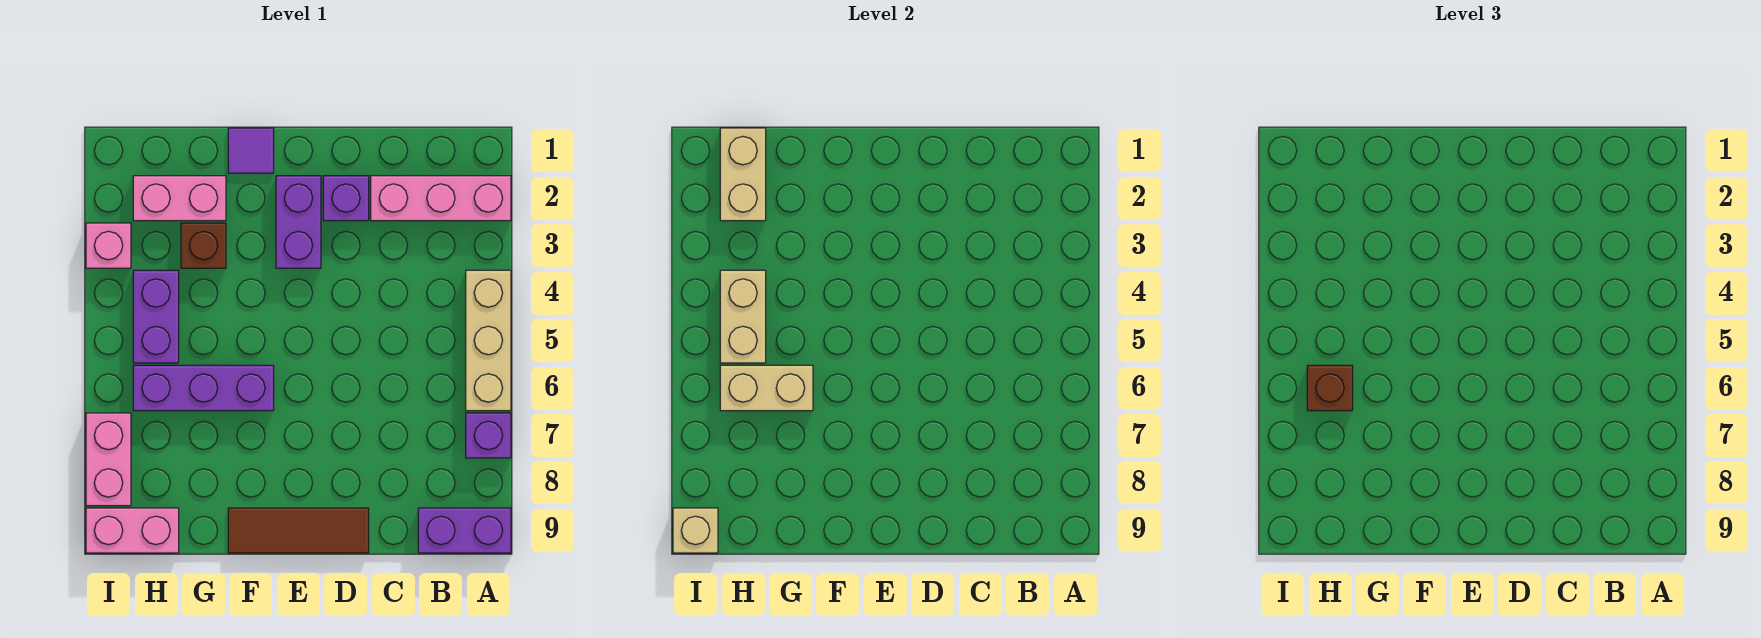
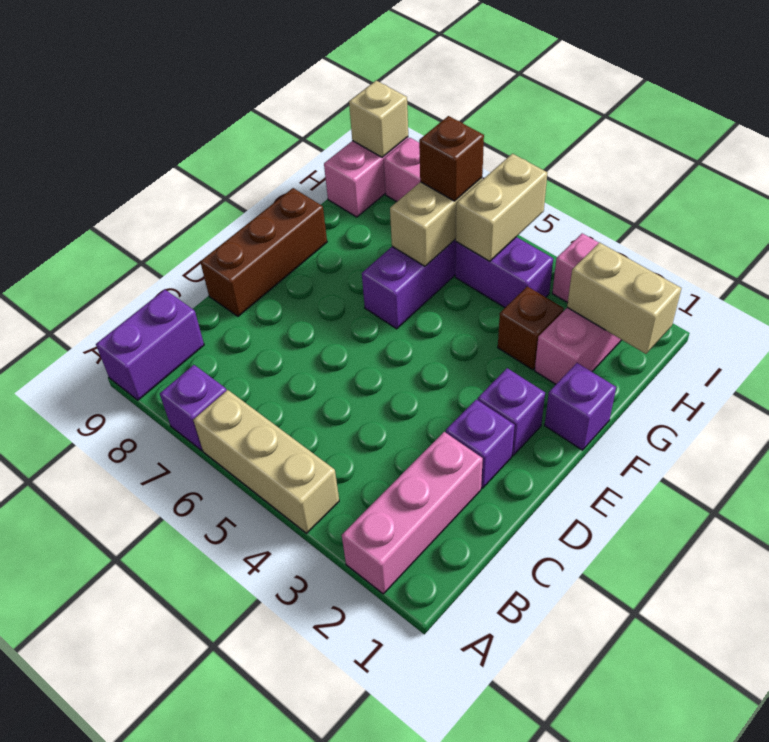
brown tile D9:F9 level 1 -> brown brick D9:F9 level 1
purple brick E2:E3 level 1 -> purple brick E2 level 1
purple tile F1 level 1 -> purple brick F1 level 1
tan brick H4:H5 level 2 -> tan brick H5:I5 level 2

